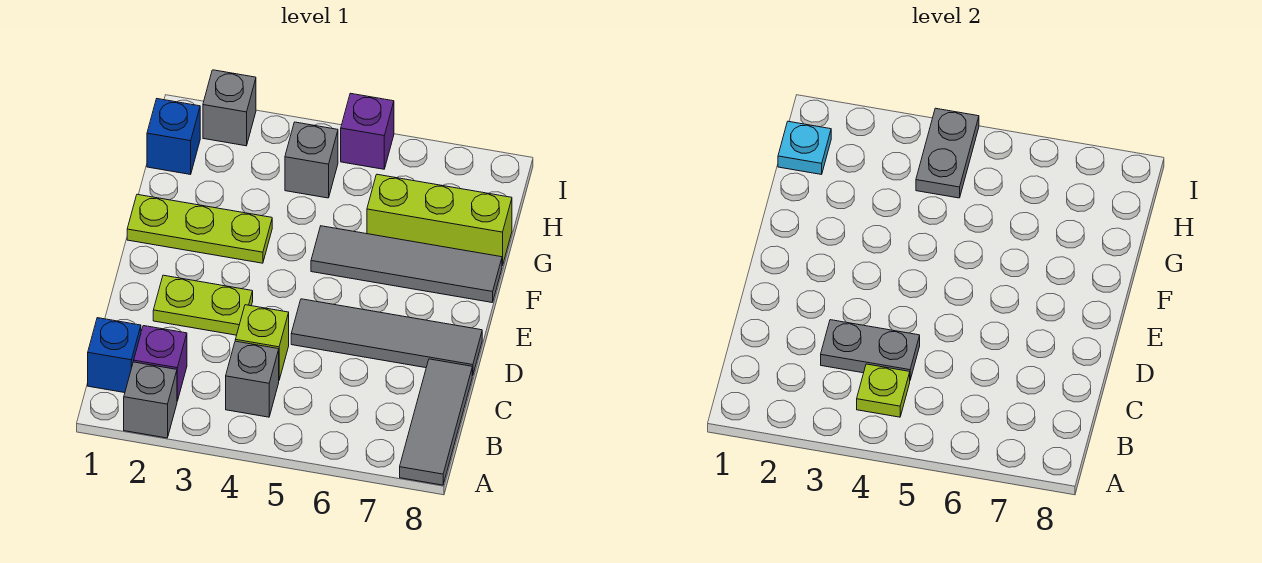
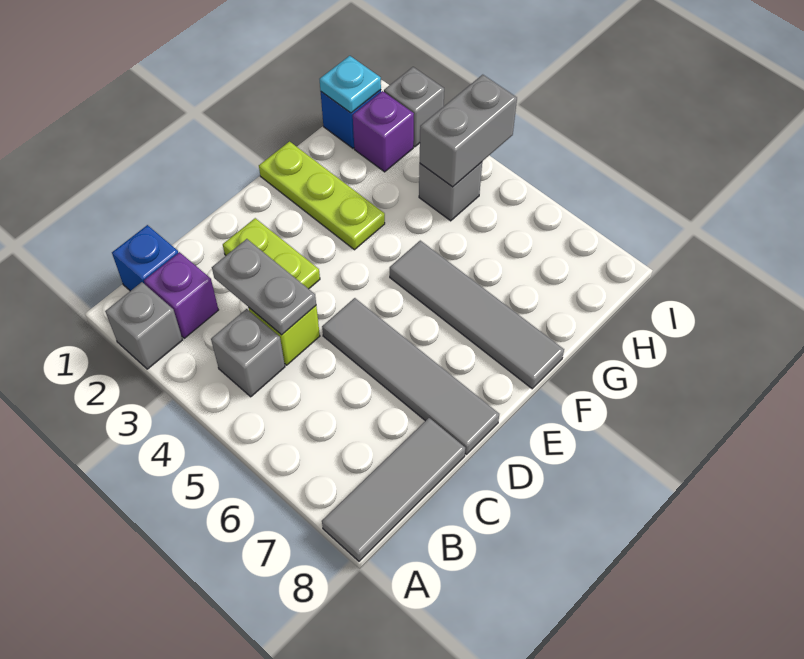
lime plate B4 level 2 -> none
lime brick G6:G8 level 1 -> none
grey plate H4:I4 level 2 -> grey brick H4:I4 level 2
purple brick I5 level 1 -> purple brick H2 level 1

